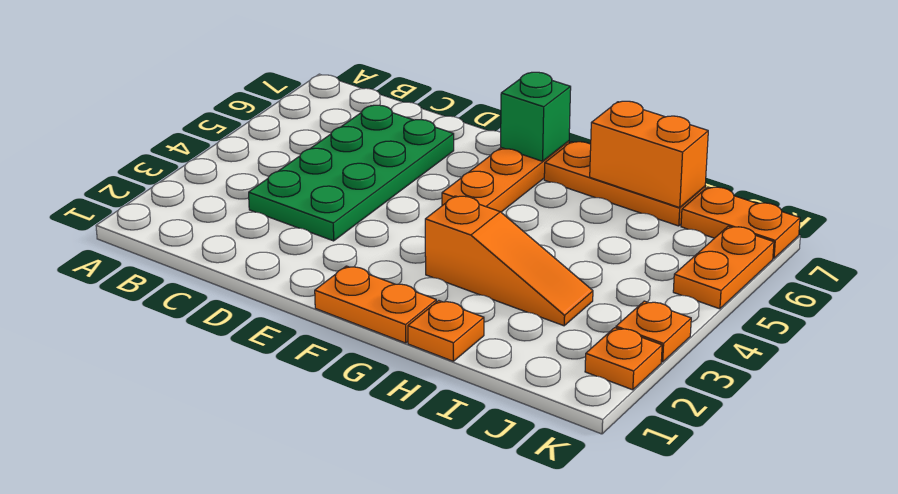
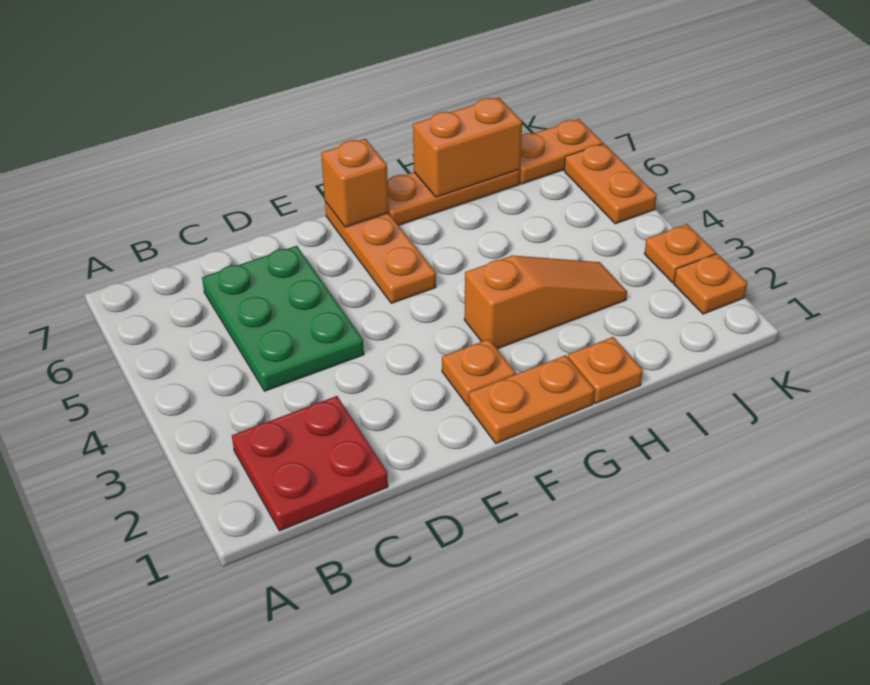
none -> red plate B1:C2 level 1
green plate C3:D6 level 1 -> green plate C4:D6 level 1
none -> orange plate F2 level 1
green brick F7 level 2 -> orange brick F7 level 2

